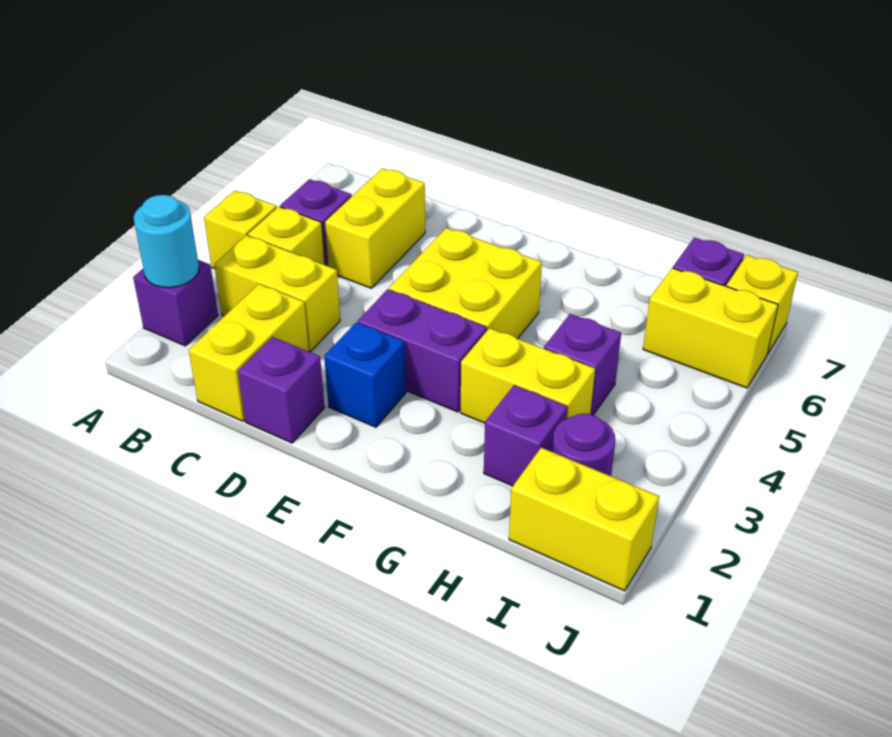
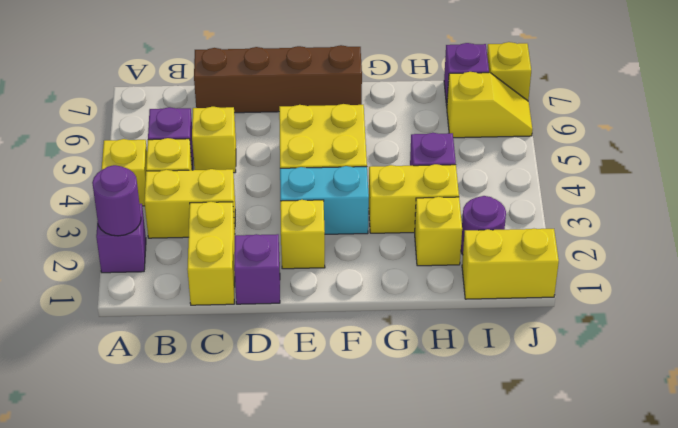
cyan round brick A2 level 2 -> purple round brick A2 level 2
yellow brick C5:C6 level 1 -> yellow brick C5 level 1
none -> brown brick C7:F7 level 1
blue brick E2 level 1 -> yellow brick E2 level 1
purple brick E3:F3 level 1 -> cyan brick E3:F3 level 1
purple brick H2 level 1 -> yellow brick H2 level 1
yellow brick I6:J6 level 1 -> yellow slope I6:J6 level 1 top I

